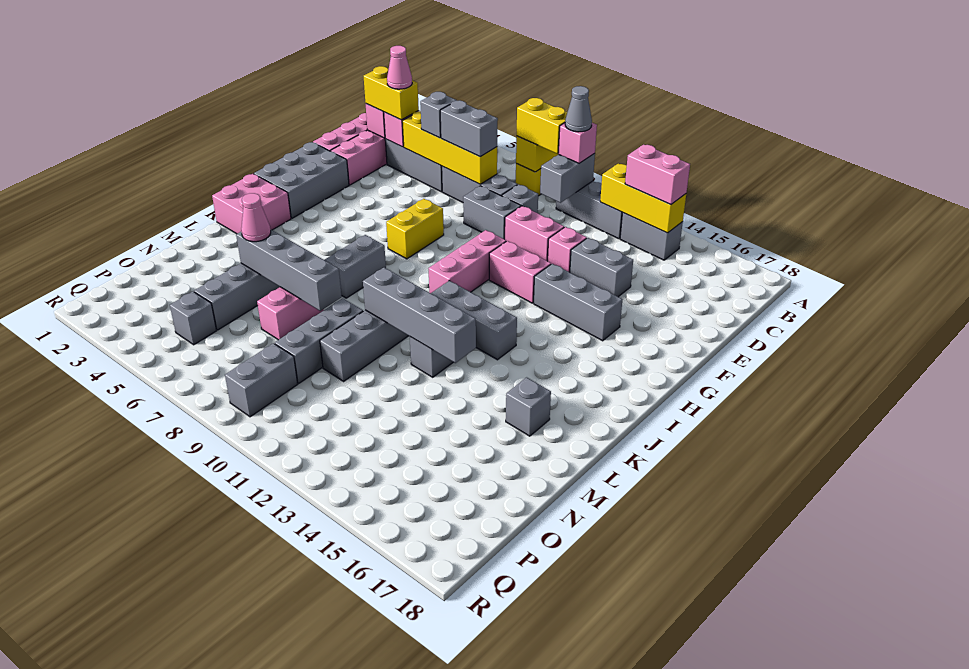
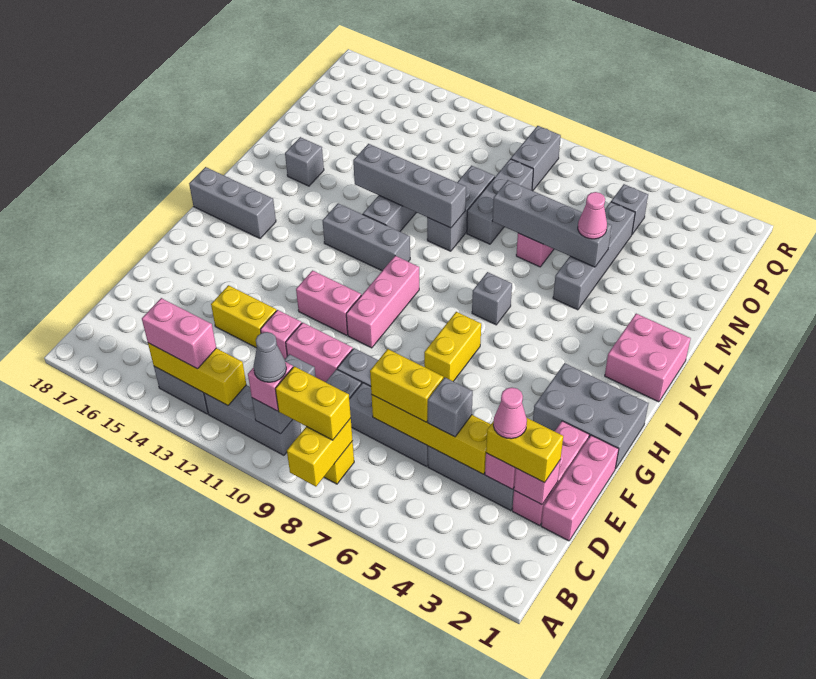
grey brick D6:D7 level 3 -> yellow brick D6:D7 level 3
grey brick E13:E14 level 1 -> yellow brick E13:E14 level 1
grey brick G1:I2 level 1 -> grey brick G1:H3 level 1
grey brick G13:G15 level 1 -> grey brick I16:I18 level 1
grey brick J7:K7 level 1 -> grey brick J7 level 1

